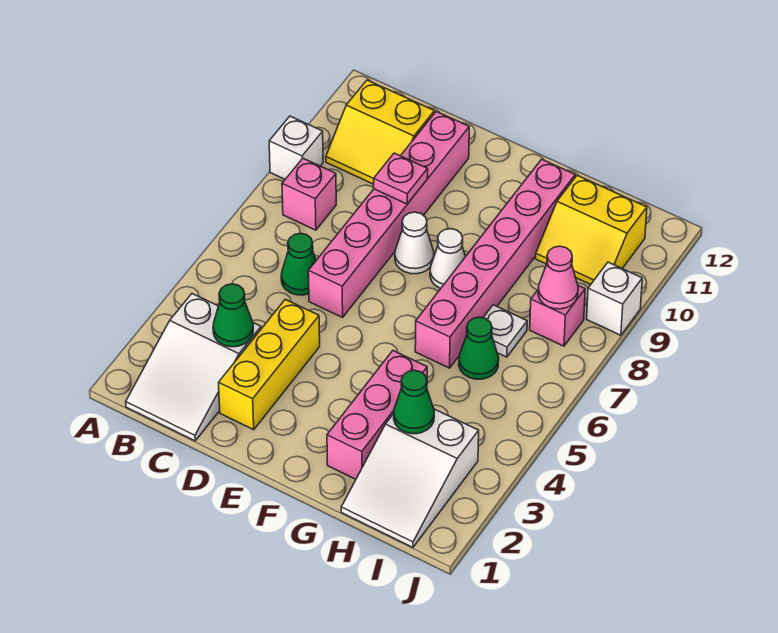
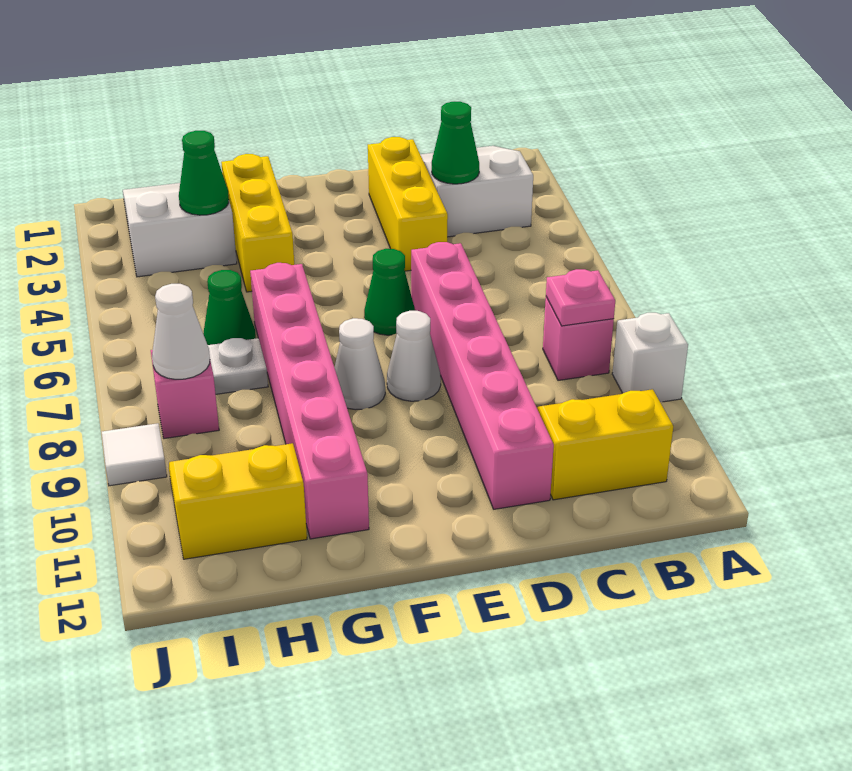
green cone C6 level 1 -> green cone E6 level 1
pink plate D9 level 2 -> pink plate B8 level 2
pink brick G2:G4 level 1 -> yellow brick G2:G4 level 1
pink cone I8 level 2 -> white cone I8 level 2
white brick J9 level 1 -> white tile J9 level 1

